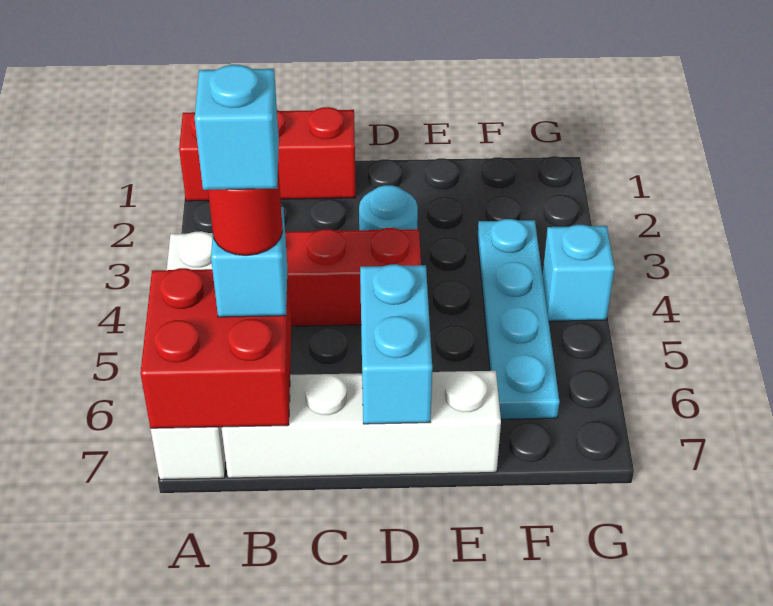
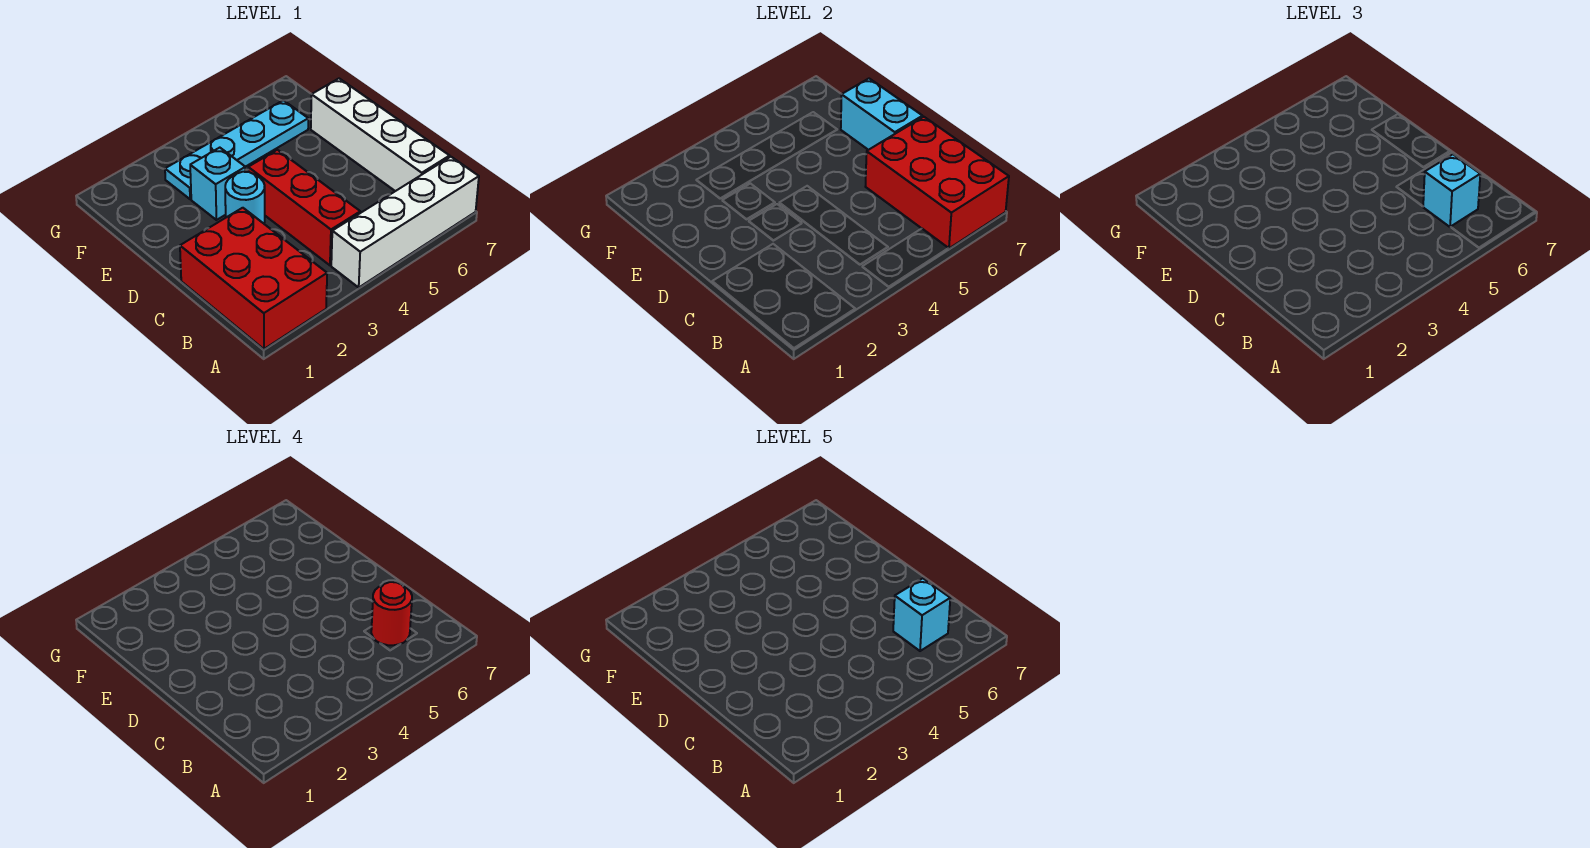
red brick A1:C1 level 1 -> red brick A1:C2 level 1
red brick A6:B7 level 2 -> red brick A6:C7 level 2
cyan brick D6:D7 level 2 -> cyan brick D7:E7 level 2
cyan brick G4 level 1 -> cyan brick E3 level 1

